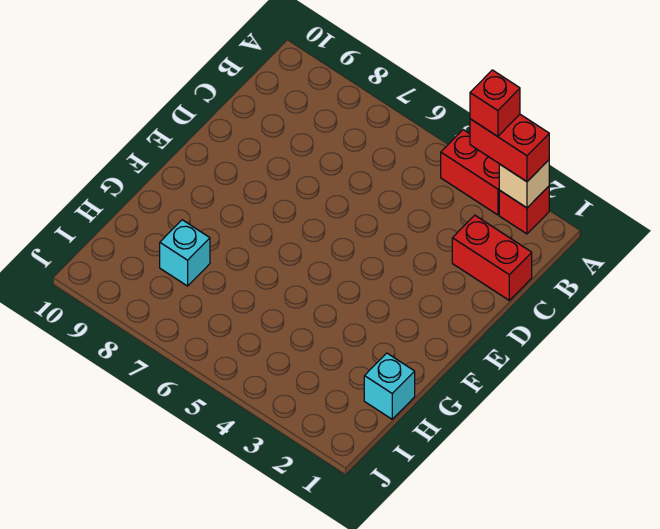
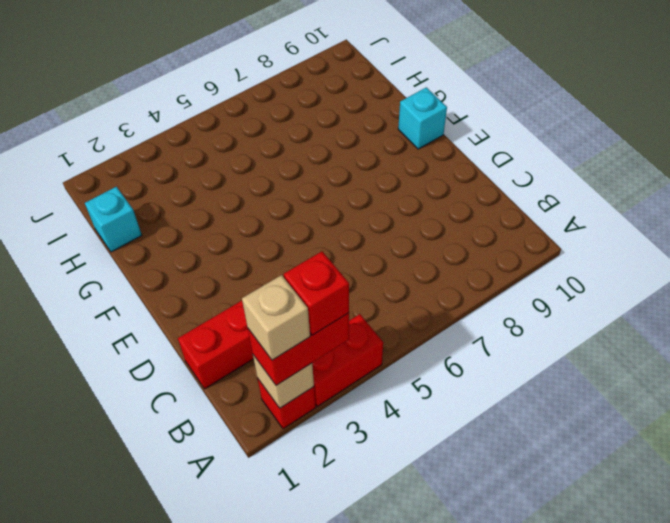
none -> tan brick A2 level 4
cyan brick H8 level 1 -> cyan brick F10 level 1

